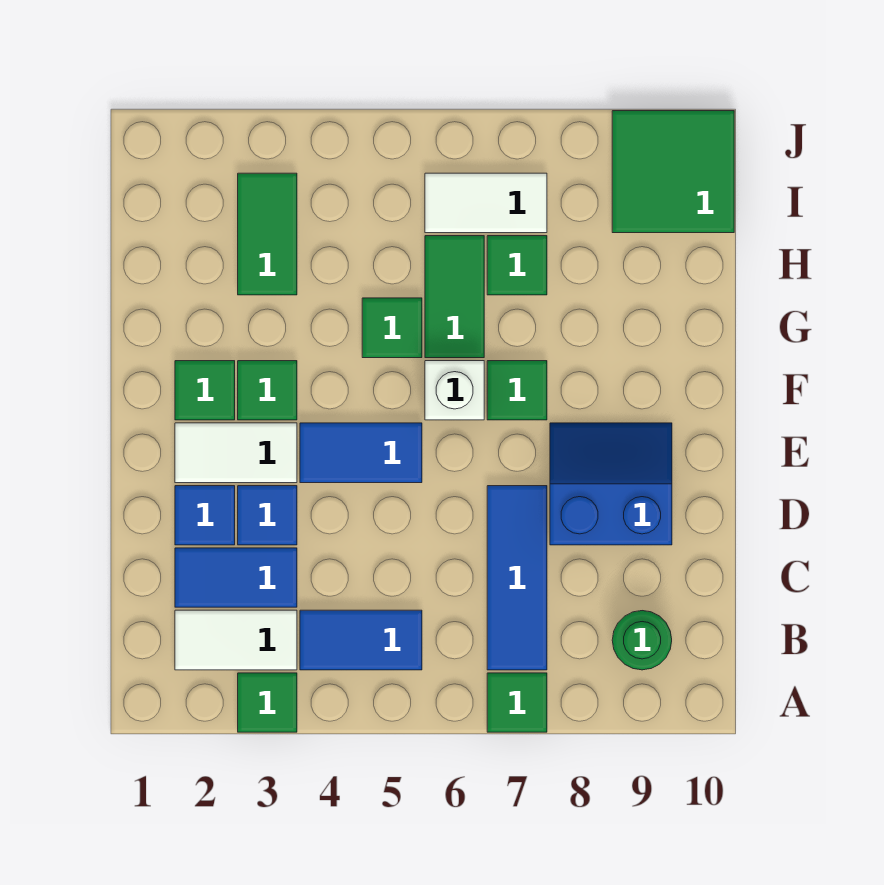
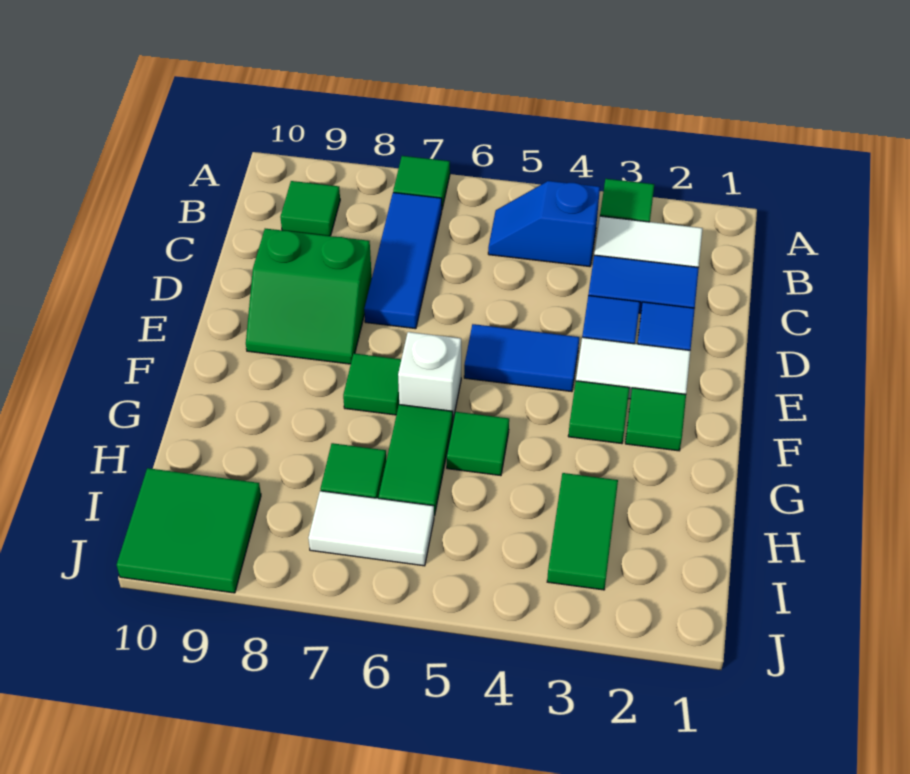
blue tile B4:B5 level 1 -> blue slope B4:B5 level 1 top 4
green round brick B9 level 1 -> green tile B9 level 1
blue slope D8:E9 level 1 top D -> green slope D8:E9 level 1 top D

